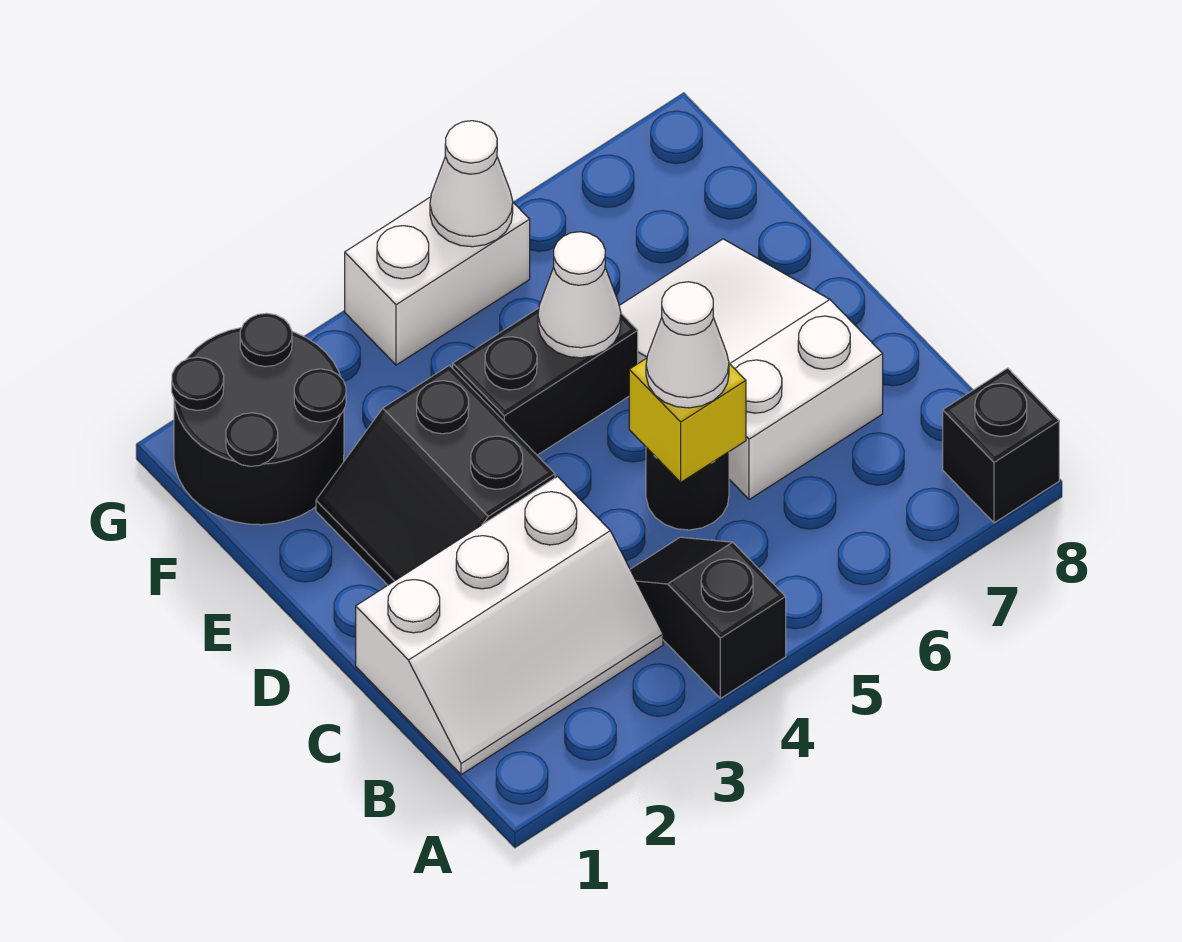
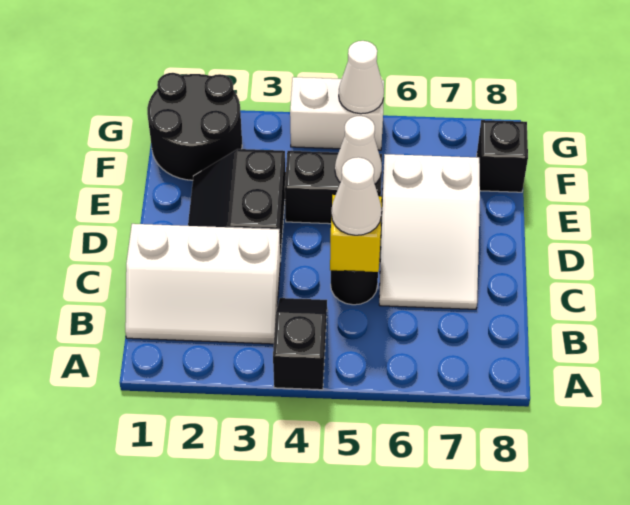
black brick A8 level 1 -> black brick F8 level 1
white slope C6:E7 level 1 top C -> white slope C6:E7 level 1 top E

